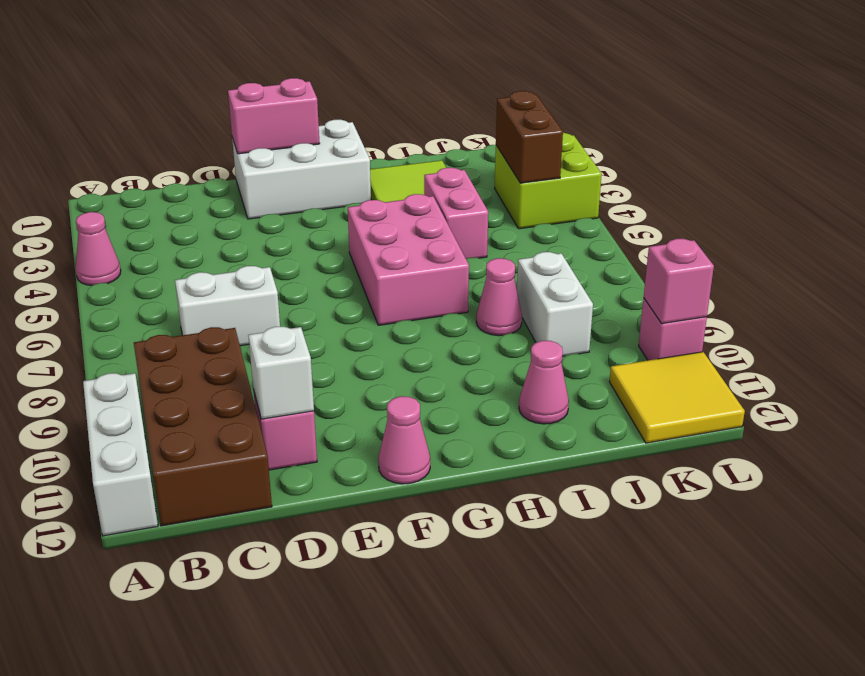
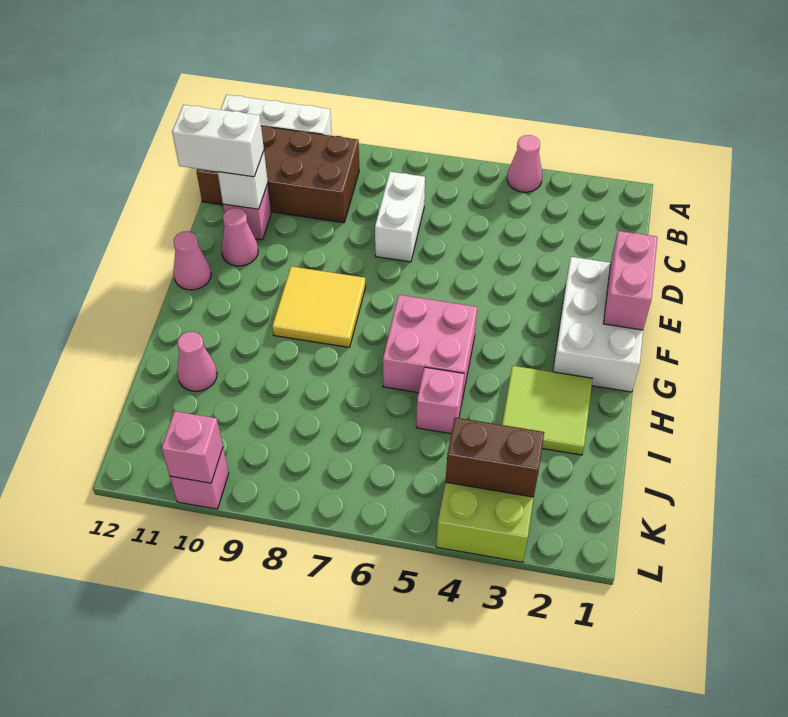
pink brick G5:H7 level 1 -> pink brick G5:H6 level 1
pink brick I4:I5 level 1 -> pink brick I5 level 1
pink cone I8 level 1 -> pink cone E11 level 1
white brick J8:J9 level 1 -> white brick D11:D12 level 3
yellow tile K11:L12 level 1 -> yellow tile F8:G9 level 1

